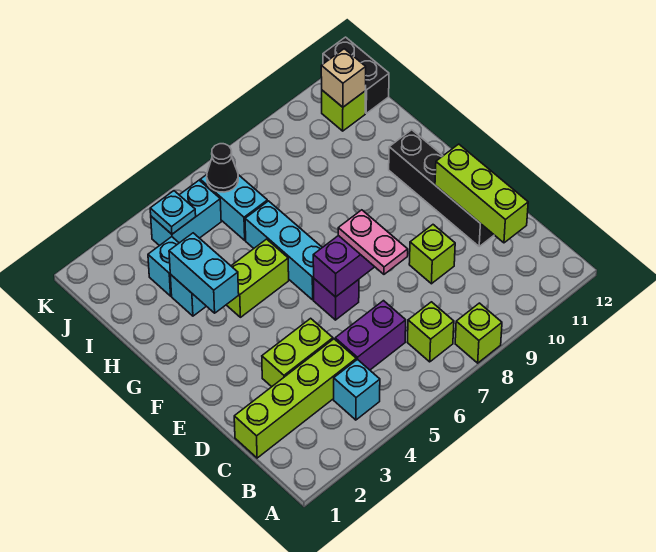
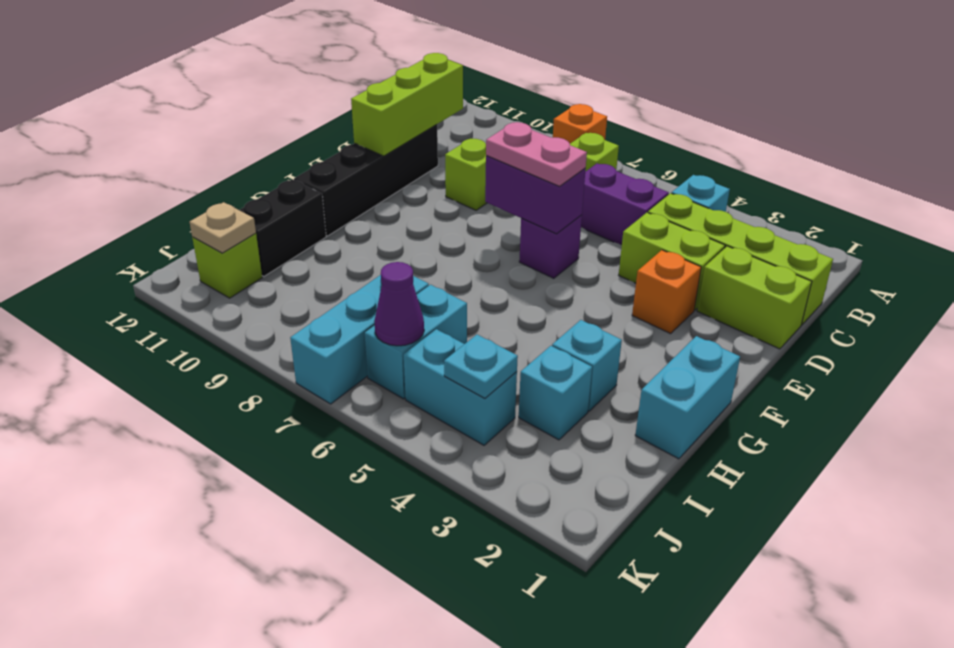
lime brick A8 level 1 -> orange brick A8 level 1
pink plate D7:E7 level 3 -> pink plate E6:E7 level 3
none -> orange brick E3 level 1
cyan brick F6:H6 level 1 -> cyan brick I7:K7 level 1
cyan brick G3:H3 level 2 -> cyan brick G1:H1 level 1
lime brick G4:G5 level 1 -> lime brick D1:D2 level 1
black cone J6 level 2 -> purple cone J6 level 2
tan brick J11 level 2 -> tan plate J11 level 2
black brick J12:K12 level 1 -> black brick H11:I11 level 1

